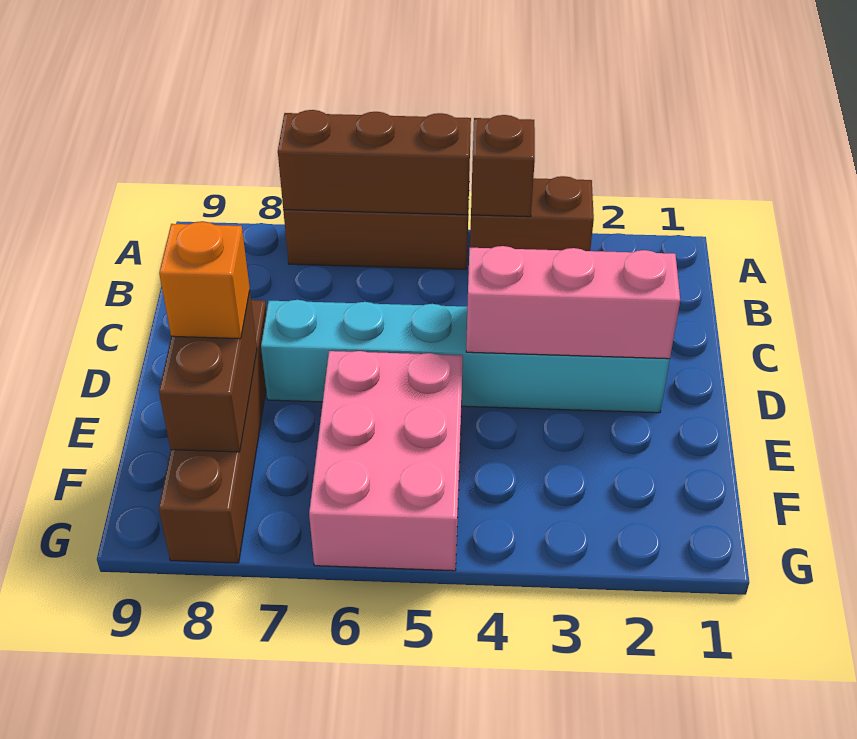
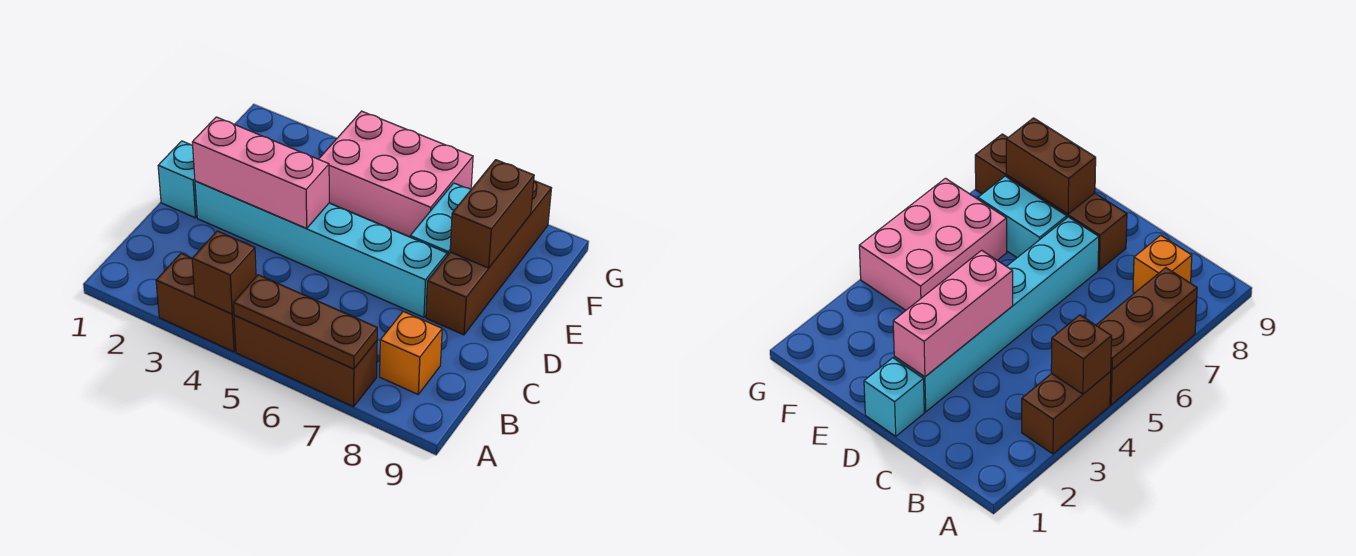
brown brick A5:A7 level 2 -> brown plate A5:A7 level 2
none -> cyan brick D1 level 1
pink brick E5:G6 level 1 -> pink brick F4:G6 level 1
none -> cyan brick E7:F7 level 1
orange brick E8 level 3 -> orange brick B8 level 1

